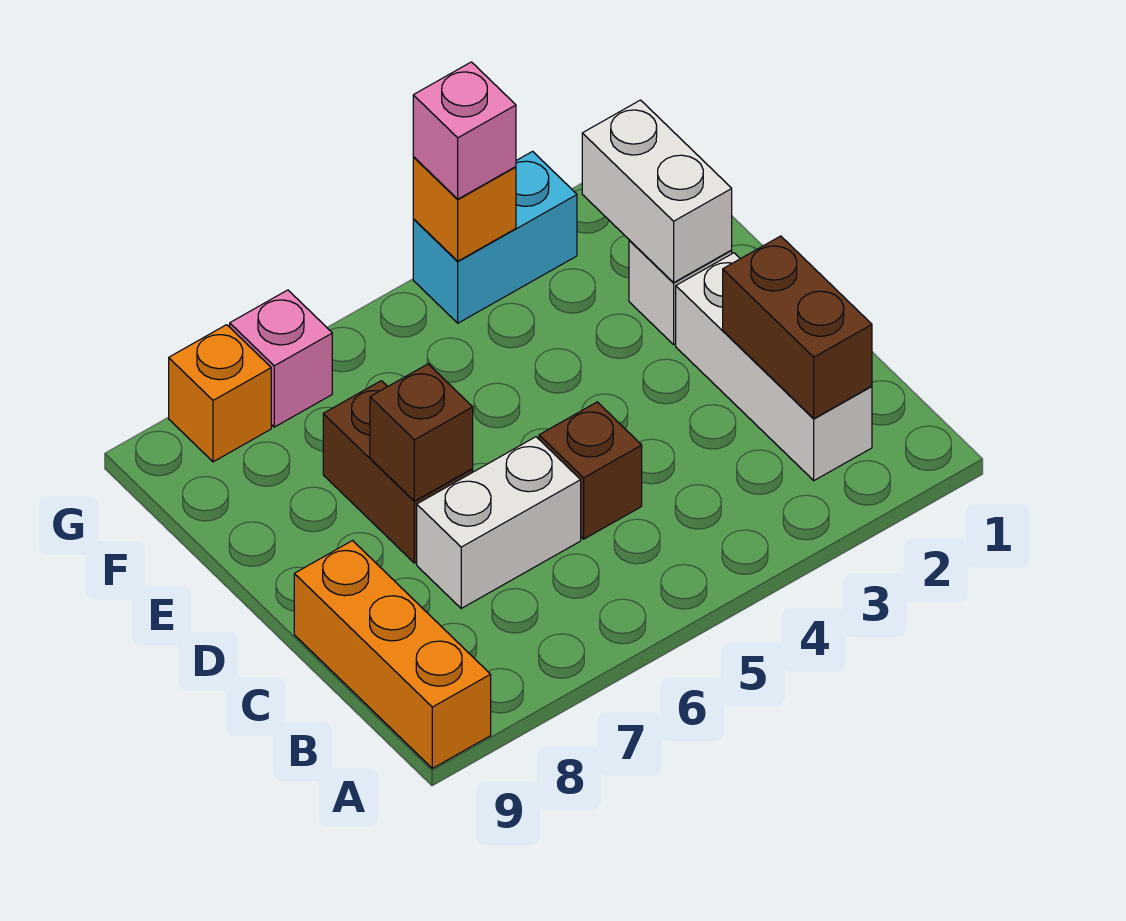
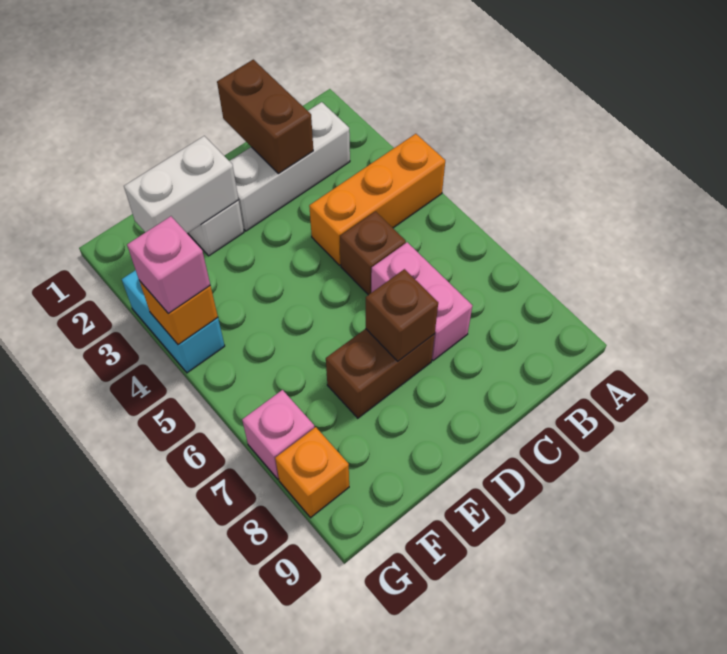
orange brick A9:C9 level 1 -> orange brick A4:C4 level 1
brown brick B2:C2 level 2 -> brown brick C1:C2 level 2
white brick C6:C7 level 1 -> pink brick C6:C7 level 1

